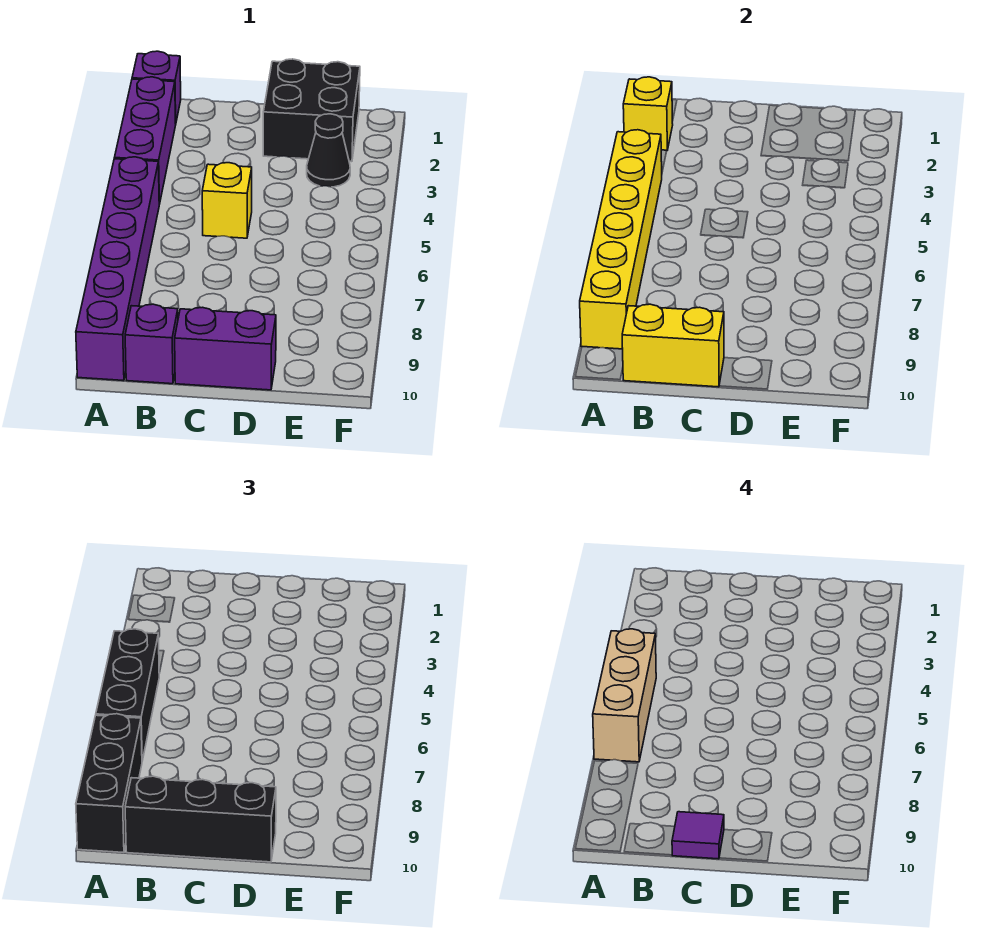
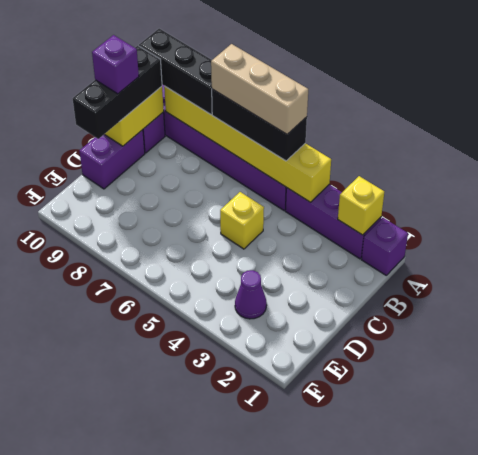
purple tile C10 level 4 -> purple brick C10 level 4
black brick D1:E2 level 1 -> none
black cone E3 level 1 -> purple cone E3 level 1

